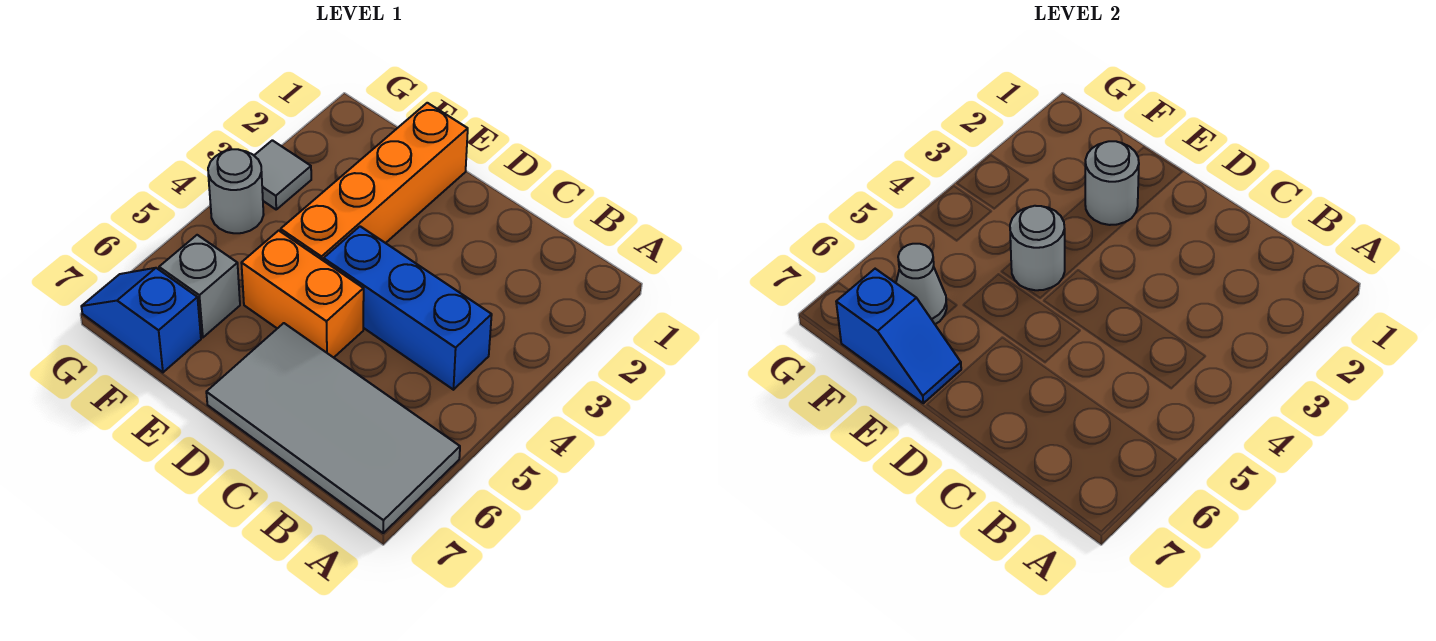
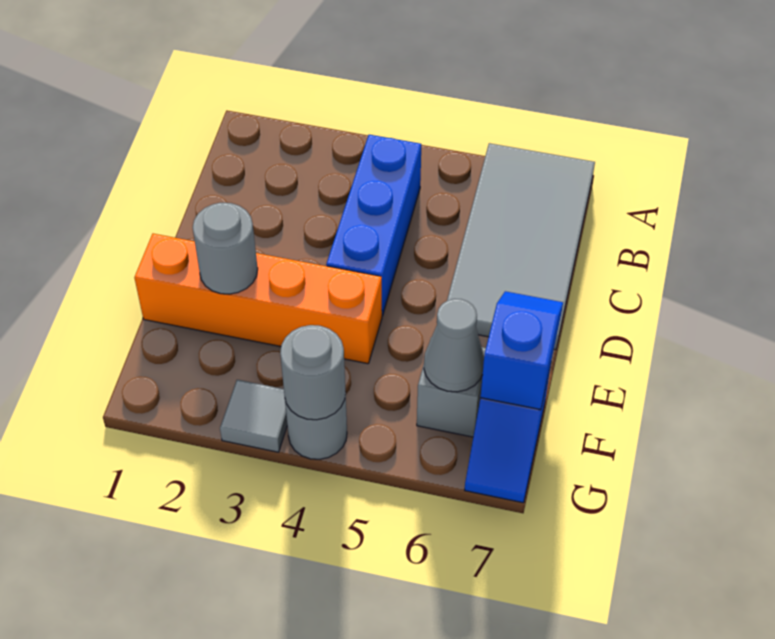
orange brick D5:E5 level 1 -> none
grey round brick E4 level 2 -> grey round brick G4 level 2

